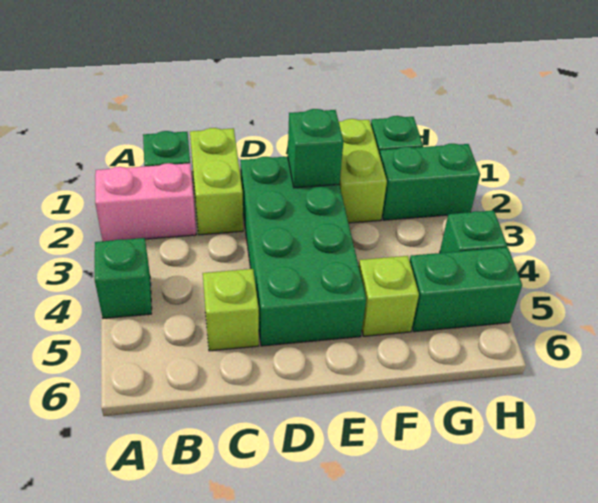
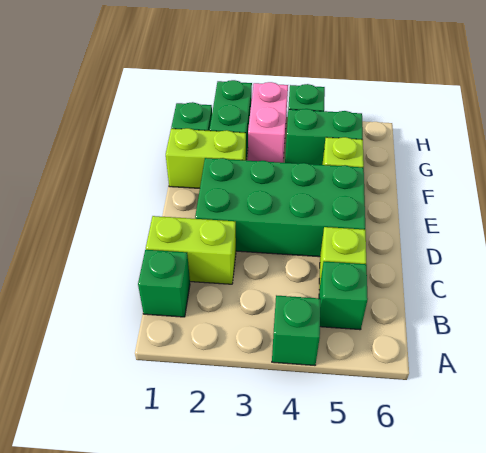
pink brick A2:B2 level 1 -> pink brick G3:H3 level 1
green brick E2 level 2 -> green brick B5 level 1
green brick G5:H5 level 1 -> green brick G4:G5 level 1

